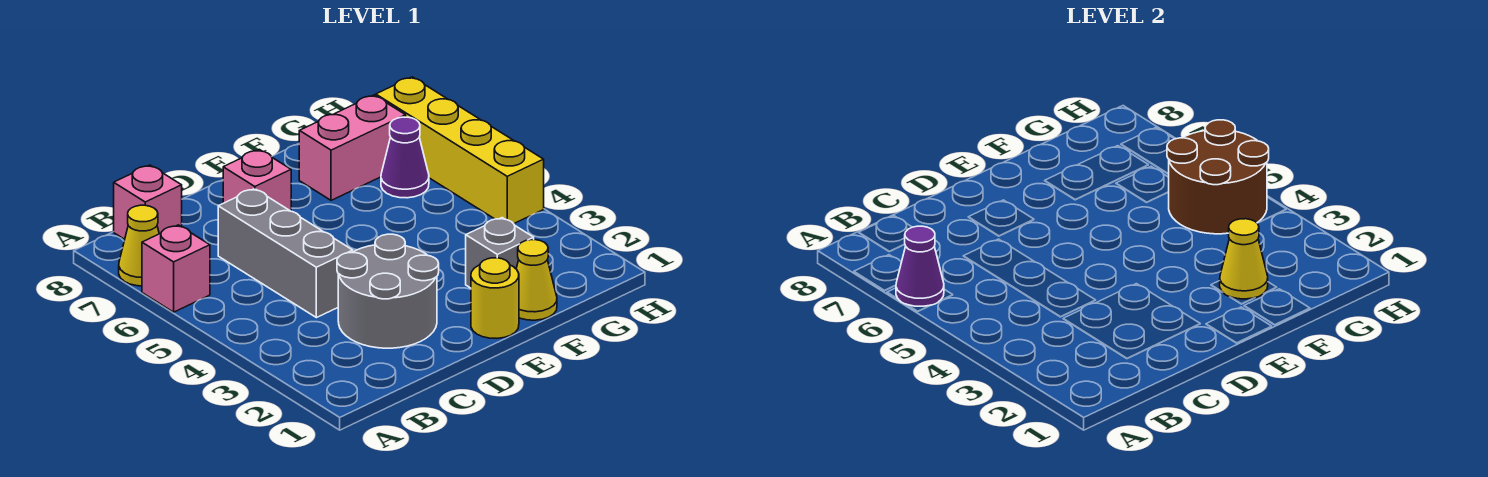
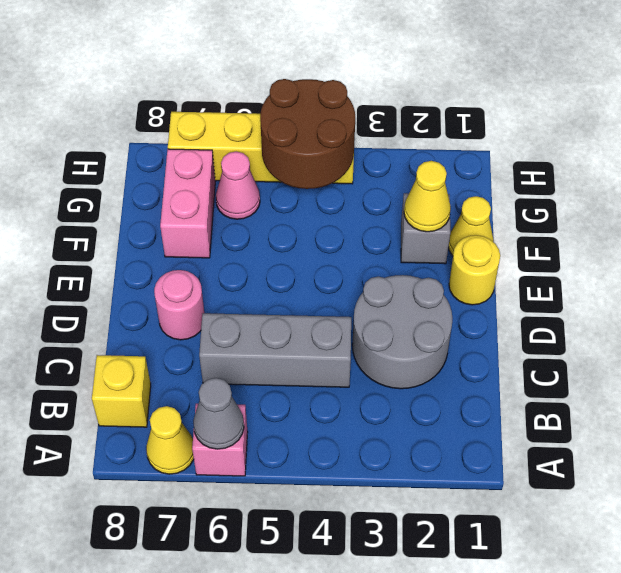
purple cone A6 level 2 -> grey cone A6 level 2
pink brick B8 level 1 -> yellow brick B8 level 1
pink brick D7 level 1 -> pink round brick D7 level 1
purple cone G6 level 1 -> pink cone G6 level 1

